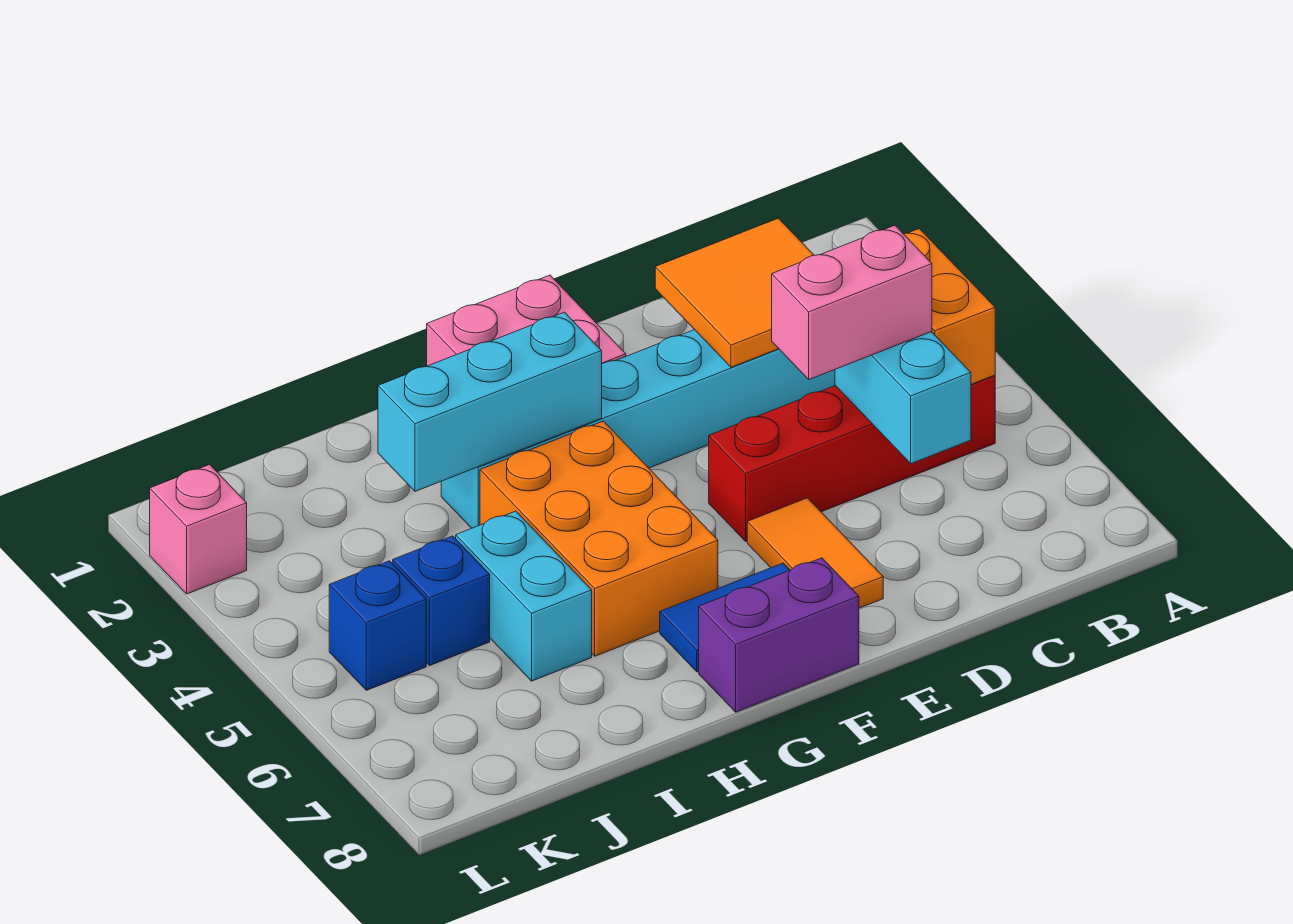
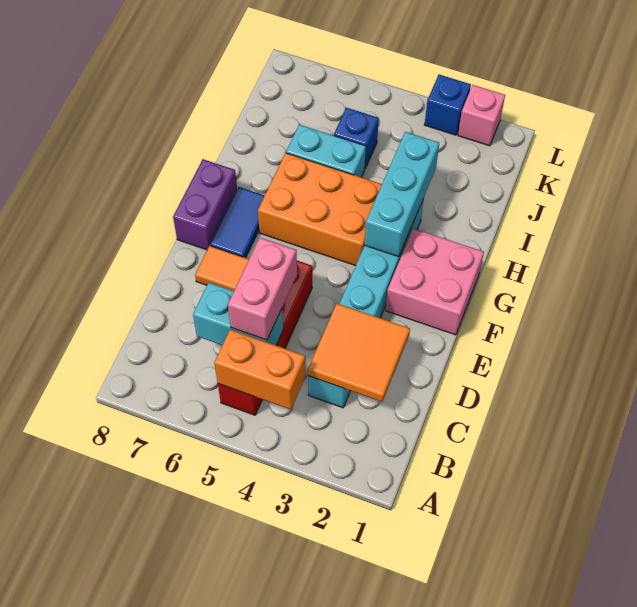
blue brick K5 level 1 -> blue brick L3 level 1

